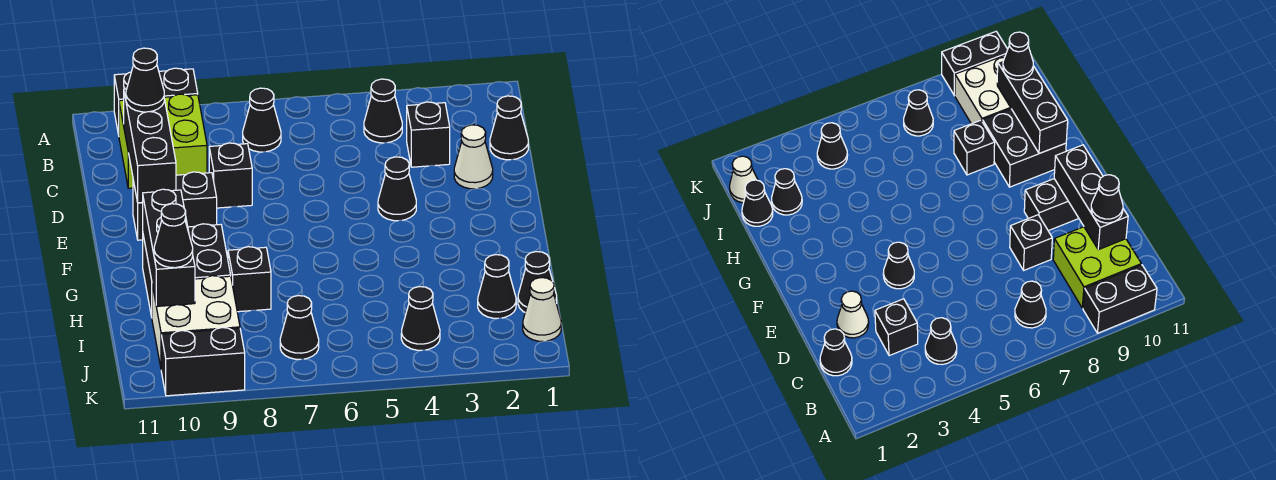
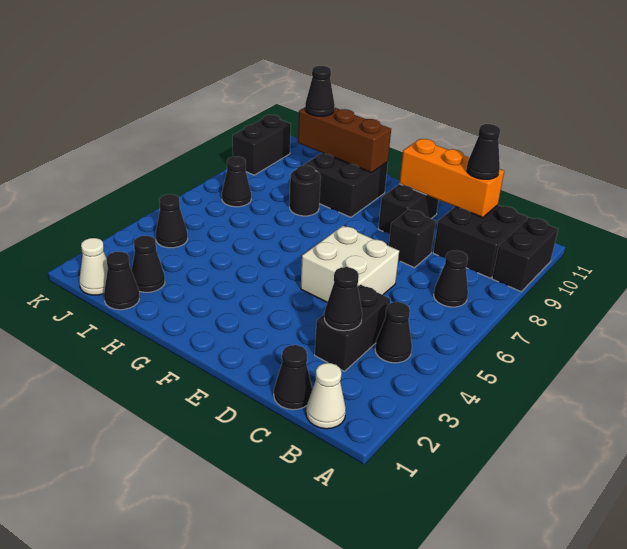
lime brick B9:C10 level 1 -> black brick B9:C10 level 1
black brick C3 level 1 -> black brick C3:C4 level 1
black brick C10:E10 level 2 -> orange brick C10:E10 level 2
white cone D2 level 1 -> white cone B1 level 1
black cone E4 level 1 -> black cone C3 level 2
black brick G10:I10 level 2 -> brown brick G10:I10 level 2
black brick H8 level 1 -> black round brick H8 level 1
white brick I9:J10 level 1 -> white brick D5:E6 level 1

